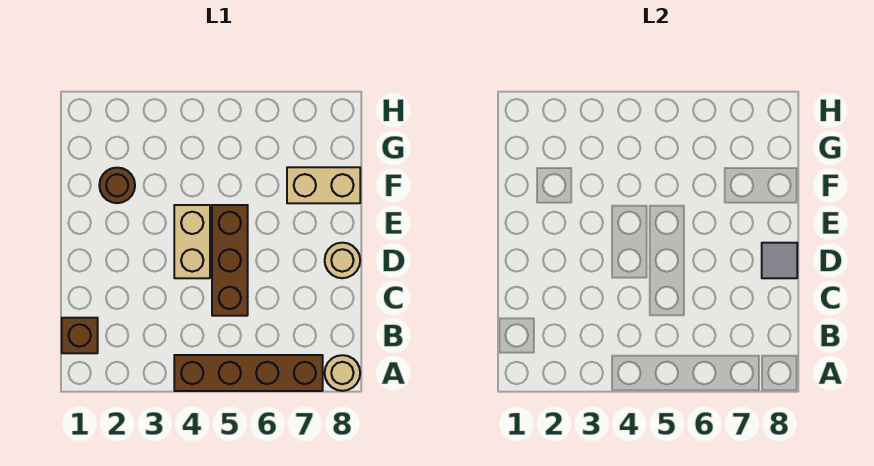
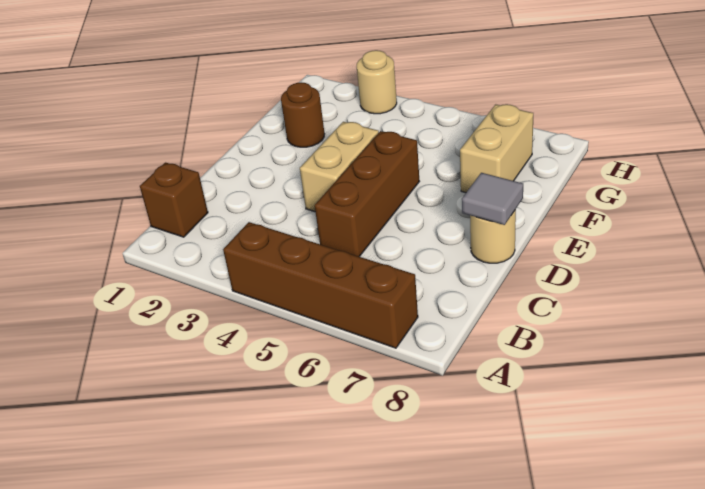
tan round brick A8 level 1 -> tan round brick H3 level 1
tan brick F7:F8 level 1 -> tan brick F7:G7 level 1

